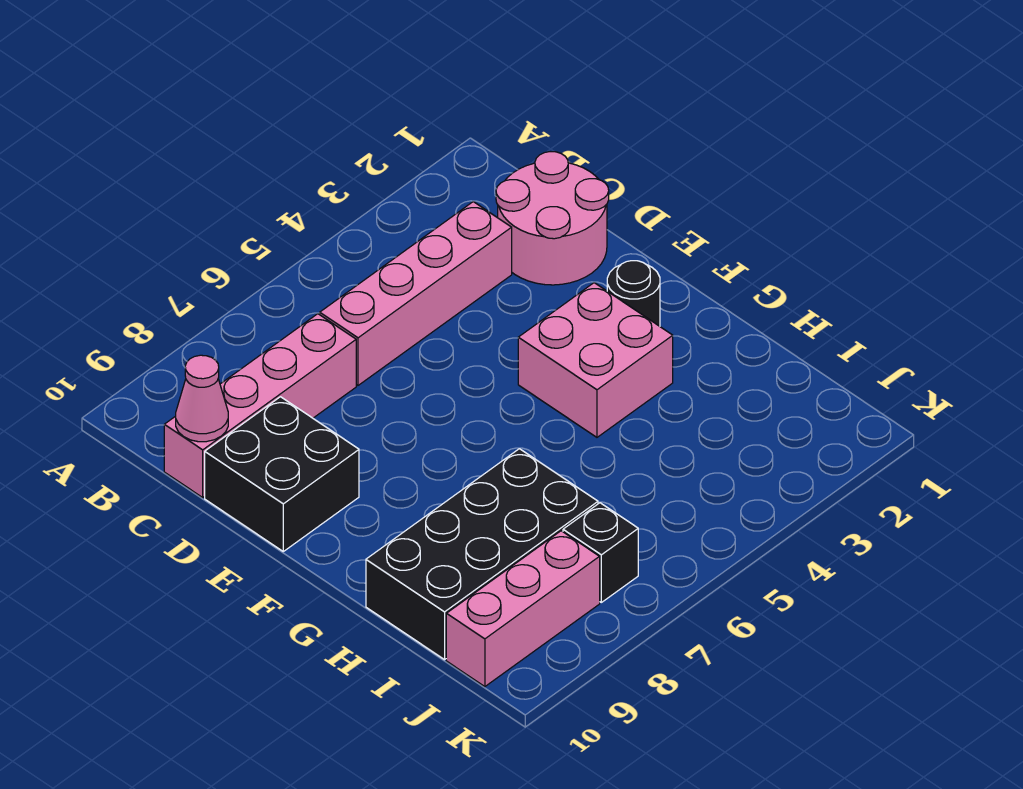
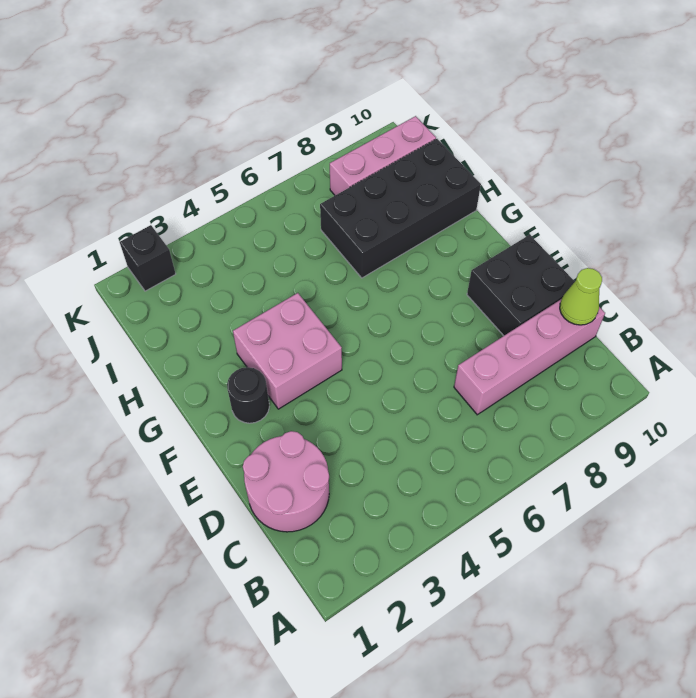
pink brick C3:C6 level 1 -> none
pink cone C10 level 2 -> lime cone C10 level 2
black brick J7 level 1 -> black brick K2 level 1

